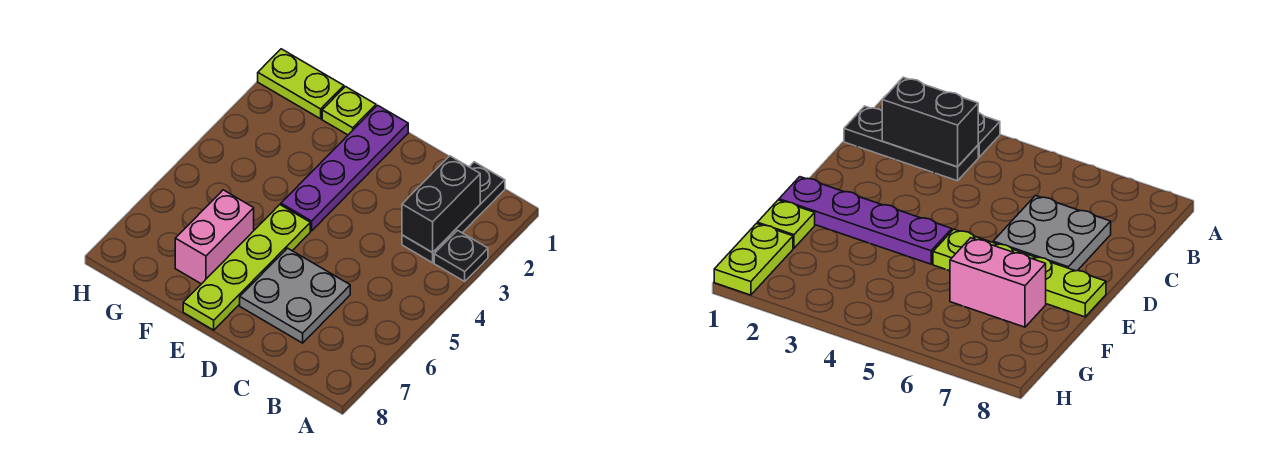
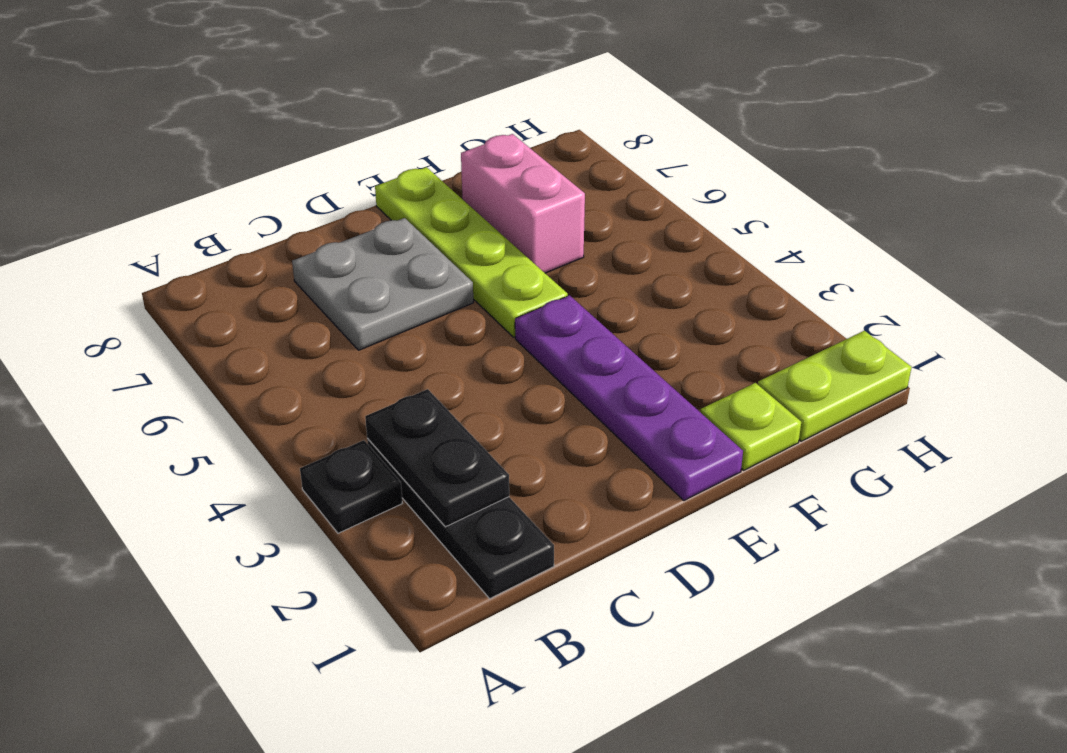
black brick B2:B3 level 2 -> black plate B2:B3 level 2

